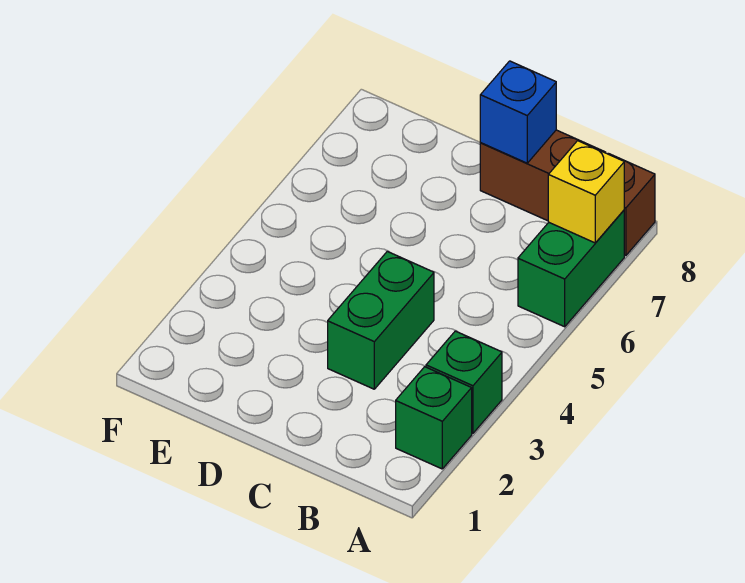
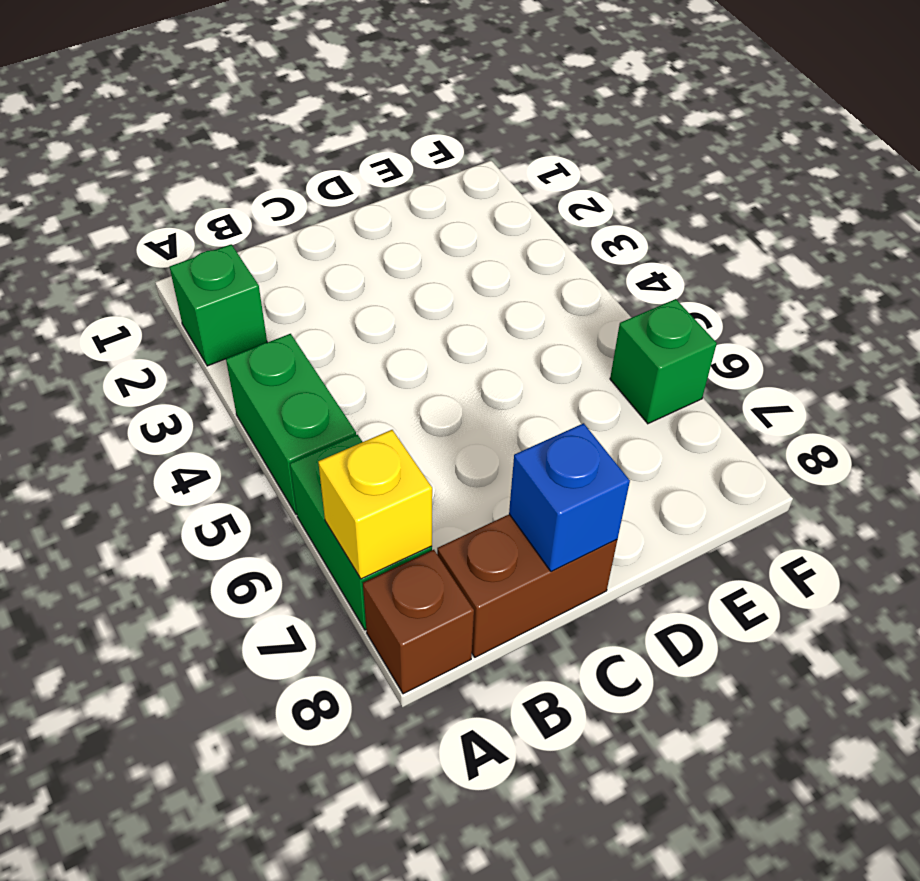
green brick A3 level 1 -> green brick F6 level 1
green brick C3:C4 level 1 -> green brick A4:A5 level 1

